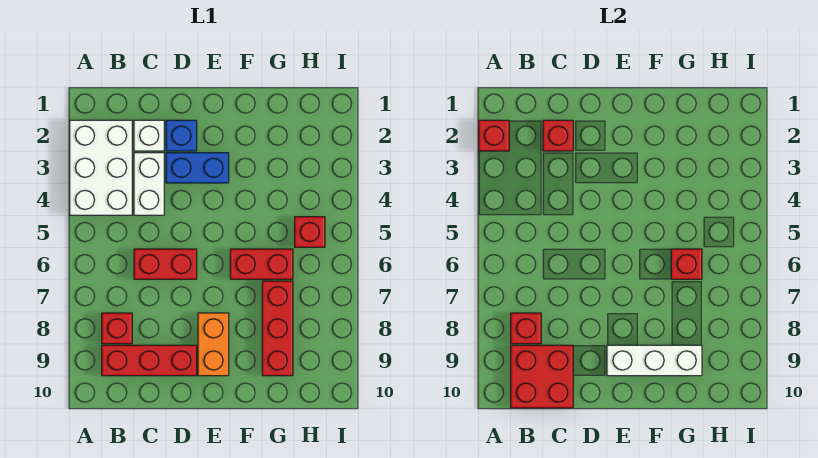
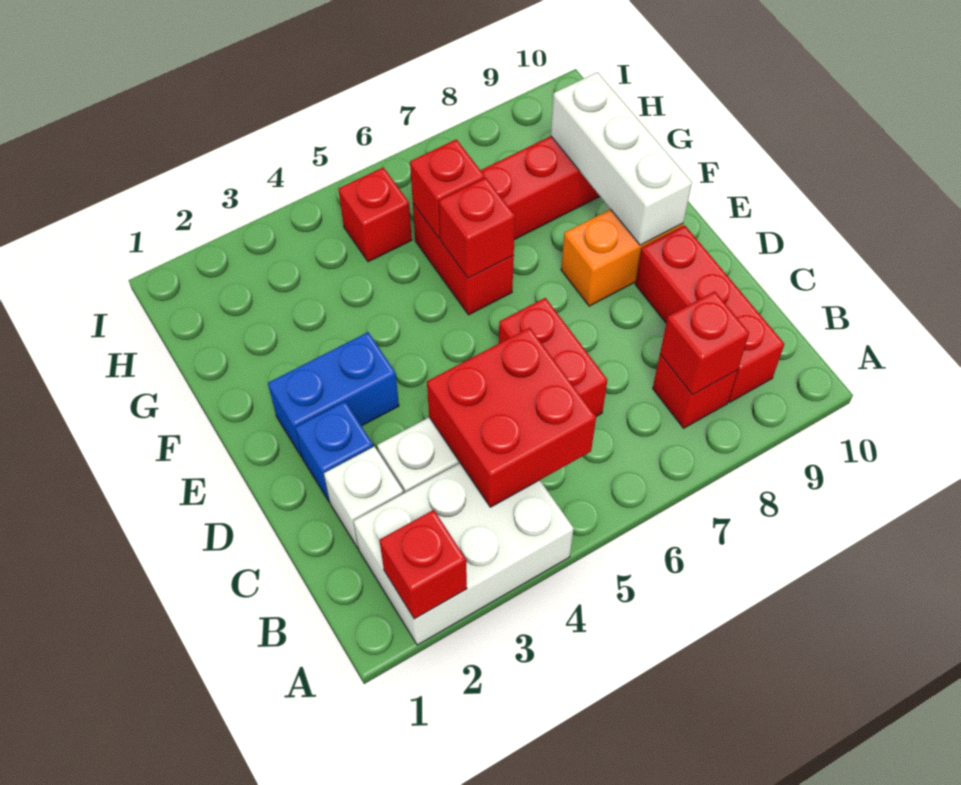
red brick B9:C10 level 2 -> red brick B4:C5 level 2
red brick C2 level 2 -> red brick F6 level 2
blue brick D3:E3 level 1 -> blue brick E2:E3 level 1

